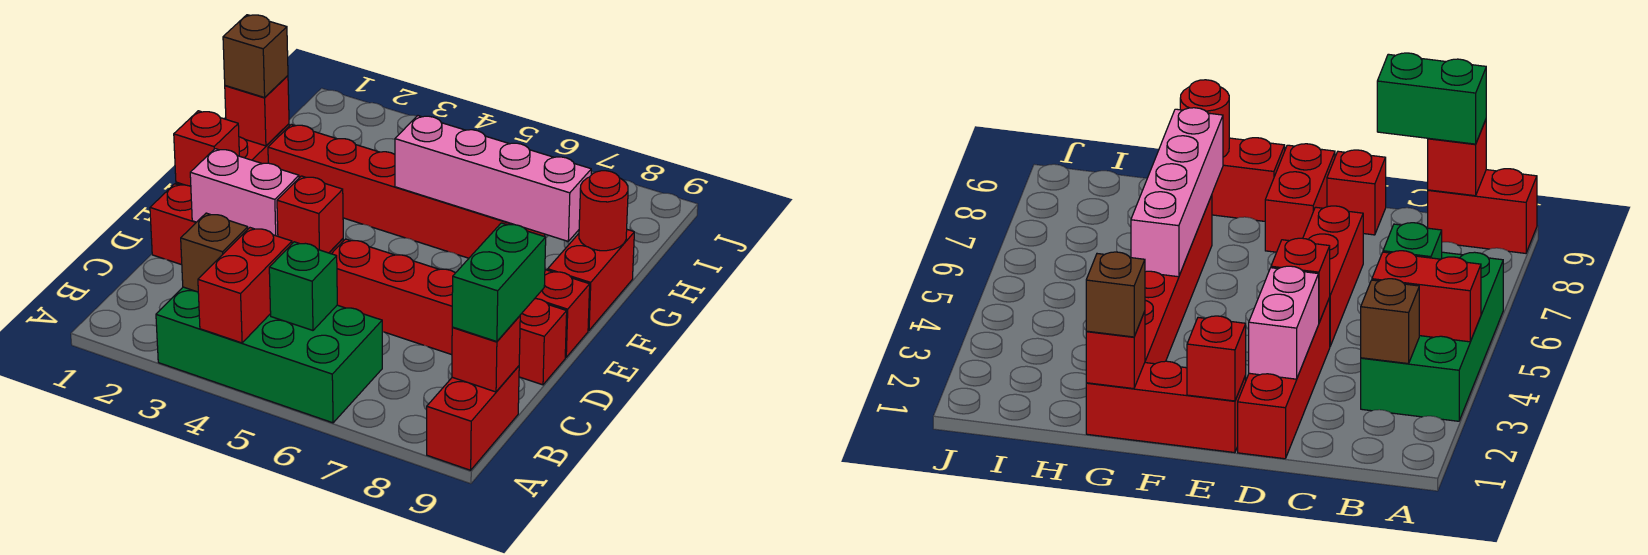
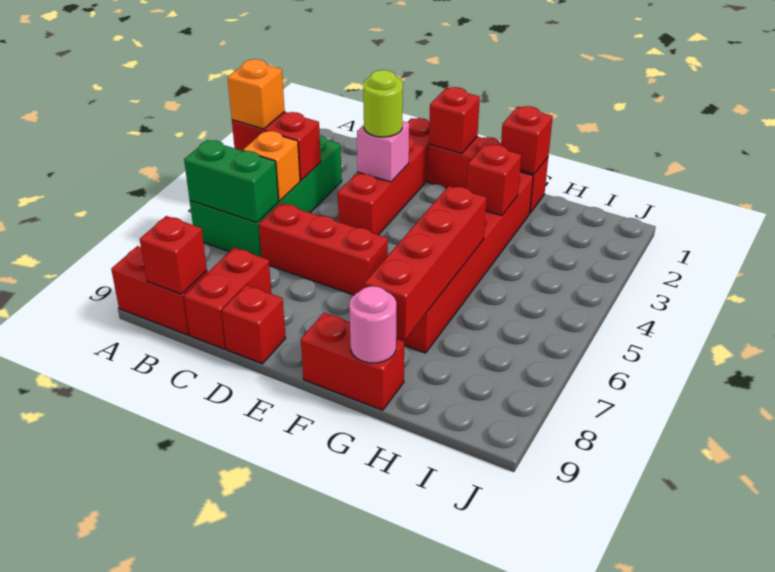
none -> orange brick A4 level 3
brown brick B3 level 2 -> none
green brick B5 level 2 -> orange brick B5 level 2
green brick B9:C9 level 3 -> green brick A6:B6 level 2
pink brick D2:D3 level 2 -> pink brick D3 level 2
none -> lime round brick D3 level 3
red brick D4 level 2 -> red brick G3 level 2
red brick D5:D7 level 1 -> red brick C6:E6 level 1
red brick E8:E9 level 1 -> red brick C8:C9 level 1
brown brick G1 level 3 -> none
pink brick G5:G8 level 2 -> red brick G5:G8 level 2
red round brick G9 level 2 -> pink round brick G9 level 2

